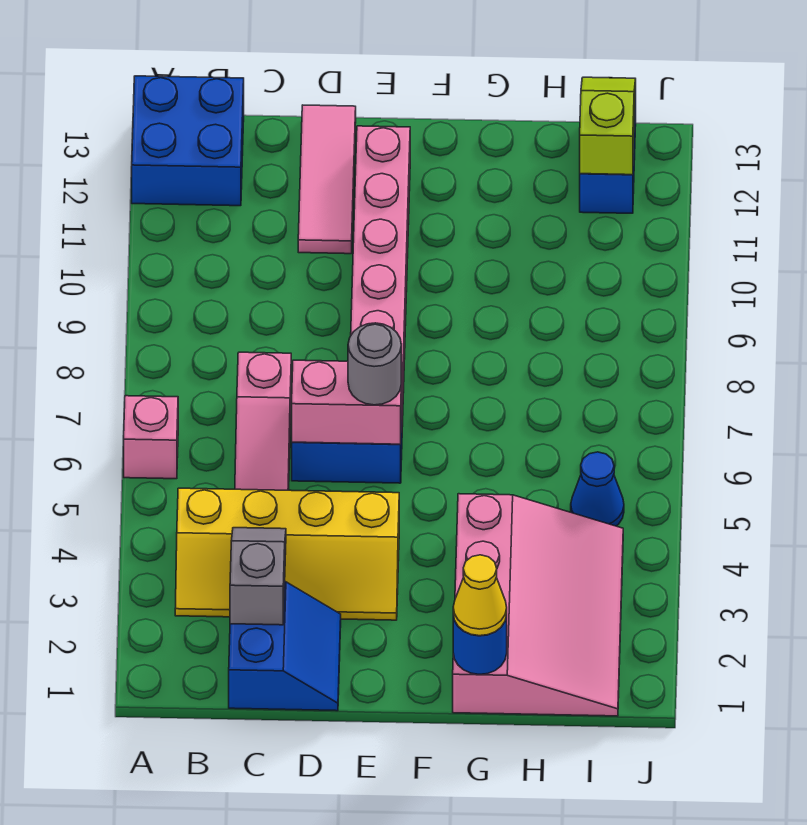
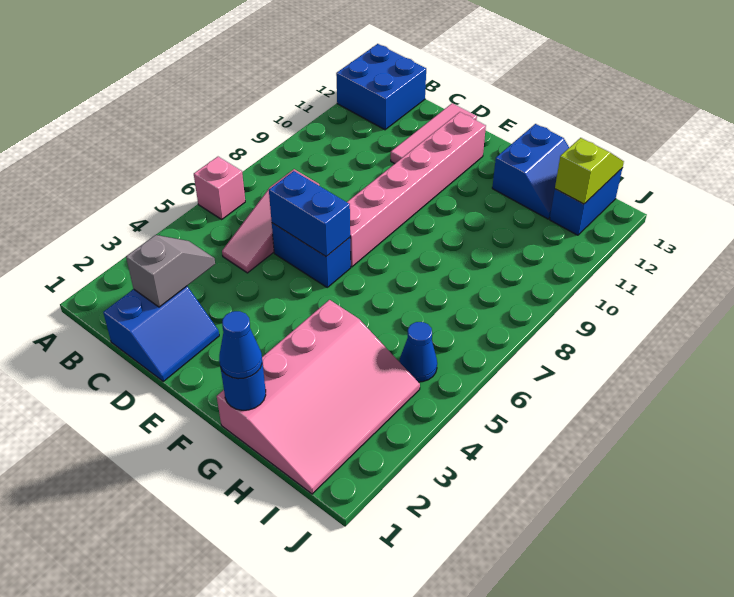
yellow slope B3:E4 level 1 top 4 -> none
pink brick D6:E6 level 2 -> blue brick D6:E6 level 2
grey round brick E6 level 3 -> none
yellow cone G1 level 3 -> blue cone G1 level 3
none -> blue slope G12:H13 level 1 top G

